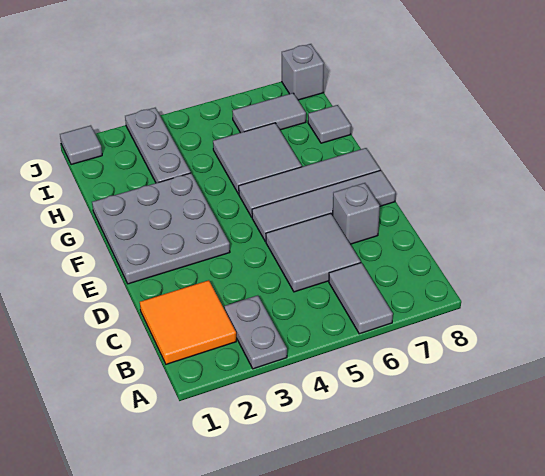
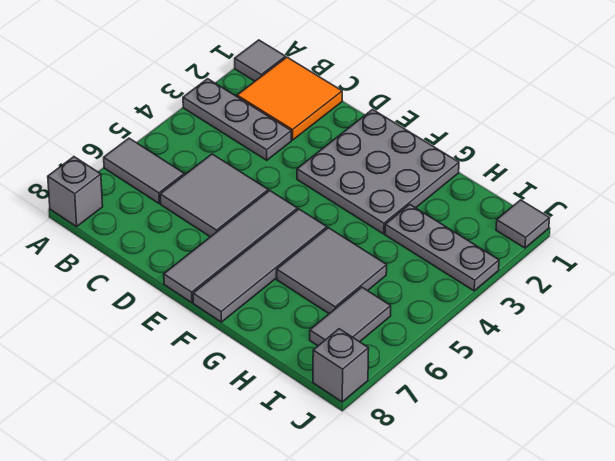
grey plate A3:B3 level 1 -> grey plate A3:C3 level 1
grey brick D7 level 1 -> grey brick A8 level 1
grey tile H8 level 1 -> grey tile A1 level 1

